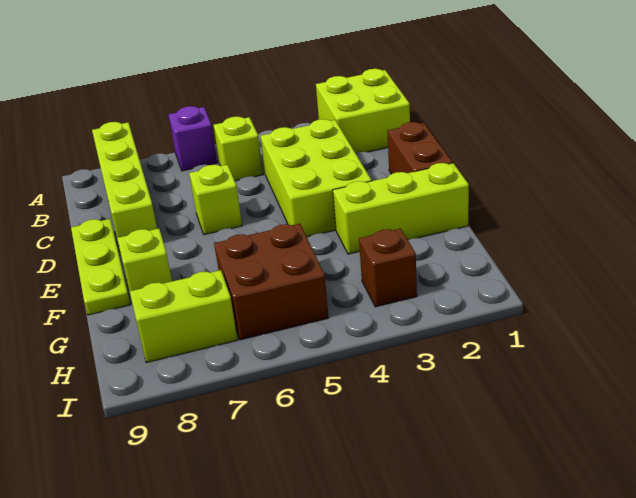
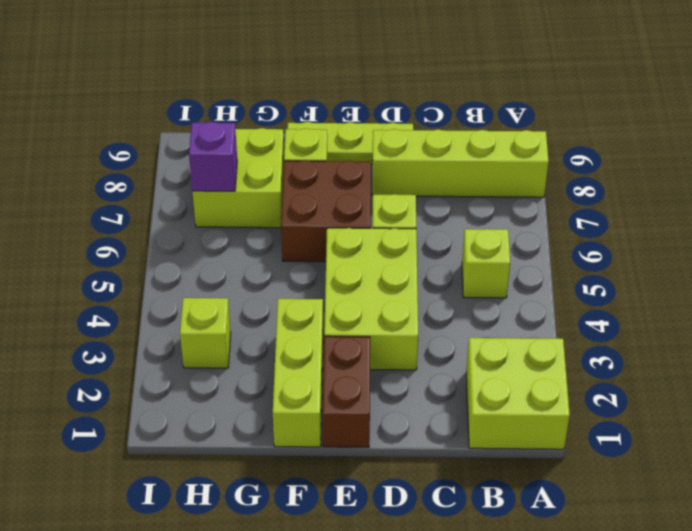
purple brick A6 level 1 -> purple brick H7 level 2
lime brick C3:E4 level 1 -> lime brick D3:E5 level 1
brown brick D1:E1 level 1 -> brown brick E1:E2 level 1
brown brick G5:H6 level 1 -> brown brick E6:F7 level 1
brown brick H3 level 1 -> lime brick H3 level 1
lime brick H7:H8 level 1 -> lime brick G7:H8 level 1

